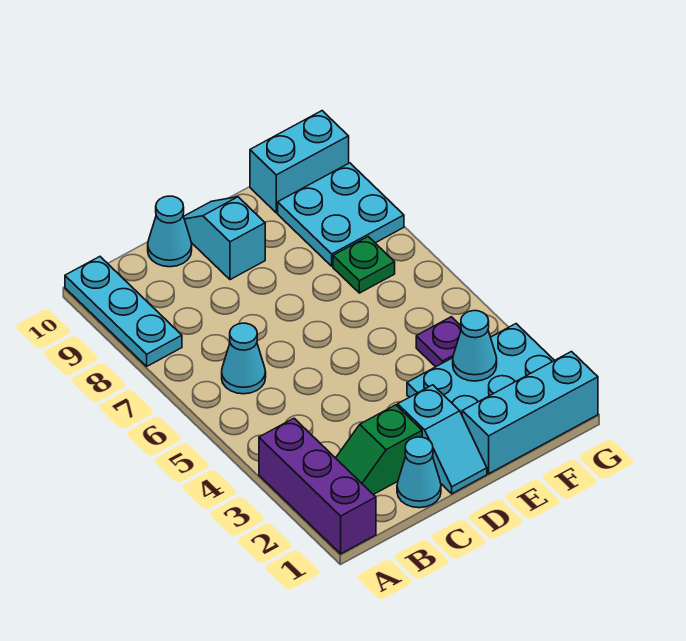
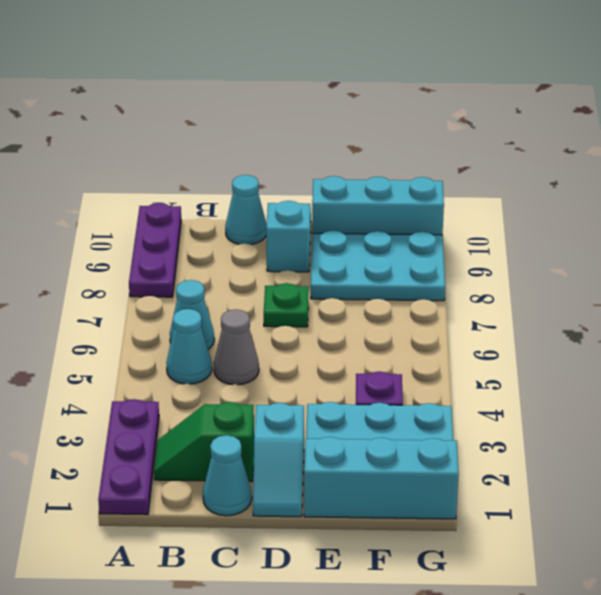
purple brick A1:A3 level 1 -> purple plate A1:A3 level 1
cyan plate A8:A10 level 1 -> purple plate A8:A10 level 1
none -> grey cone C5 level 1
cyan cone F3 level 2 -> cyan cone B5 level 1
green plate F7 level 1 -> green plate D7 level 1
cyan plate F8:G9 level 1 -> cyan plate E8:G9 level 1
cyan brick F10:G10 level 1 -> cyan brick E10:G10 level 1

